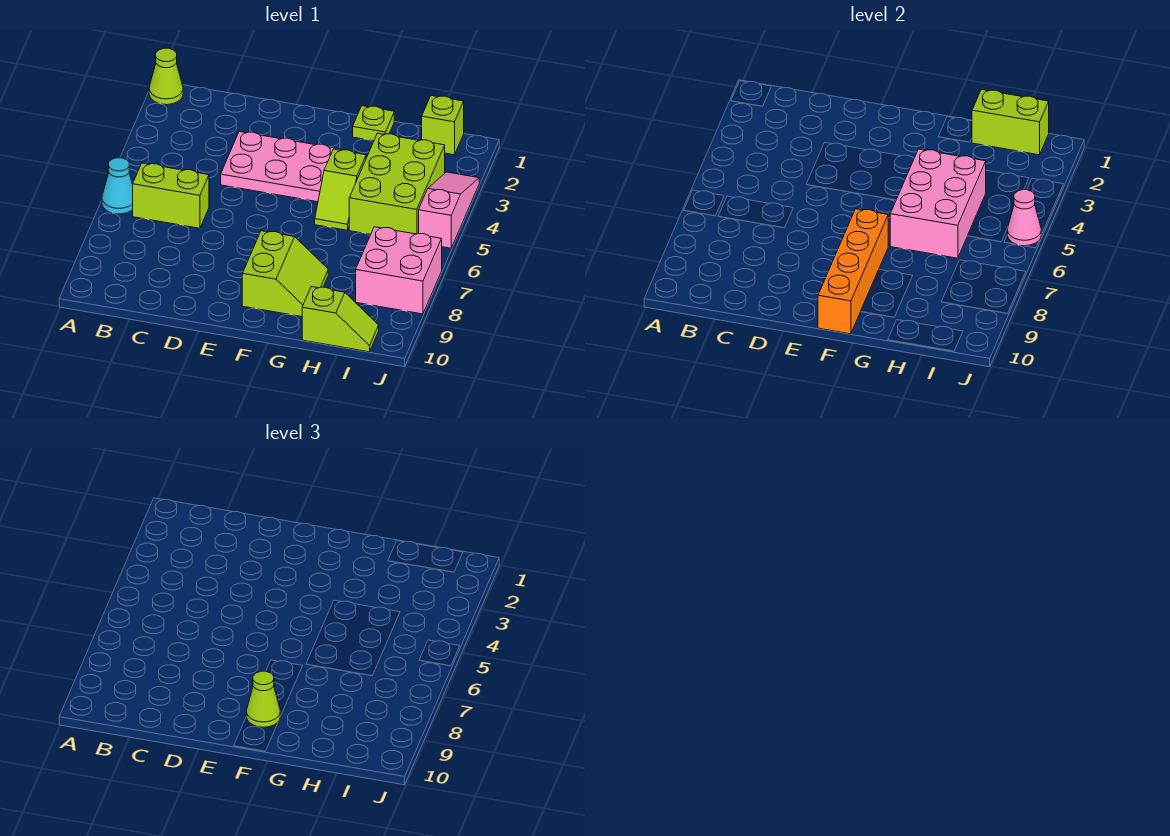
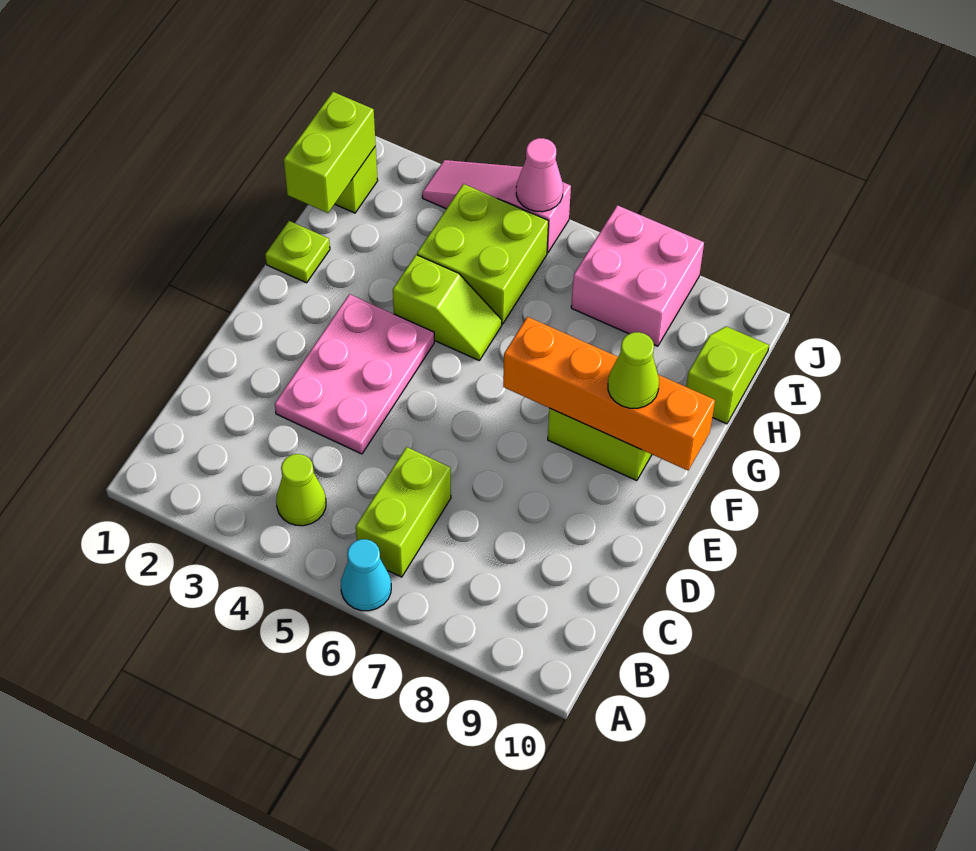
lime cone A1 level 1 -> lime cone B4 level 1
pink brick G4:H6 level 2 -> none
lime brick H3:I5 level 1 -> lime brick H4:I5 level 1

